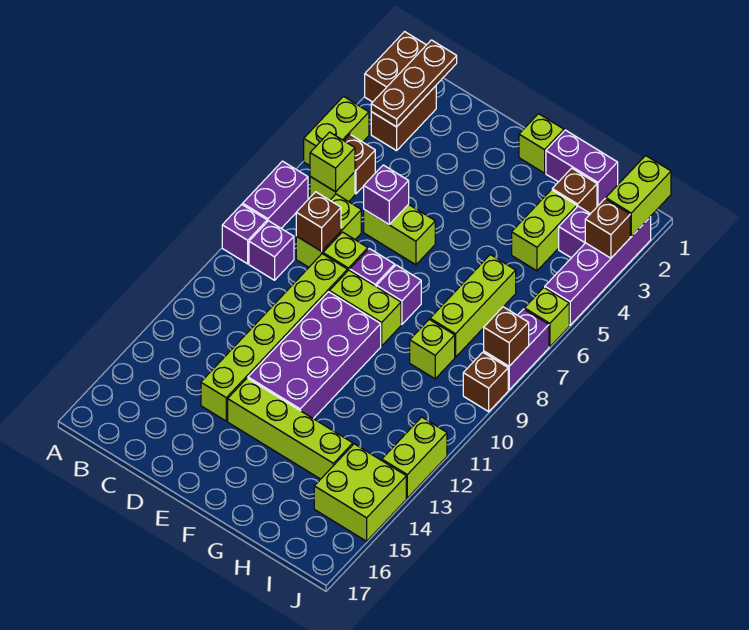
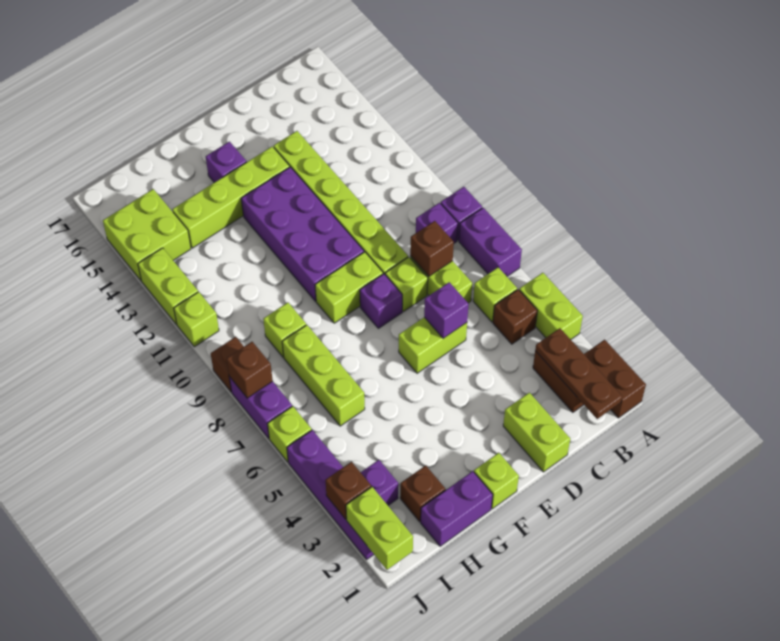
lime brick B6 level 2 -> lime brick J11 level 1
purple brick F8 level 1 -> purple brick F15 level 1
lime brick H3:H4 level 1 -> lime brick D1:D2 level 1

